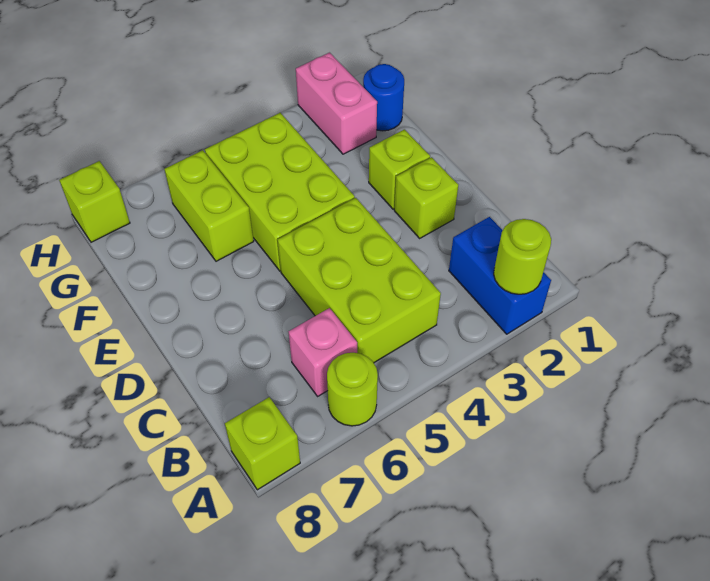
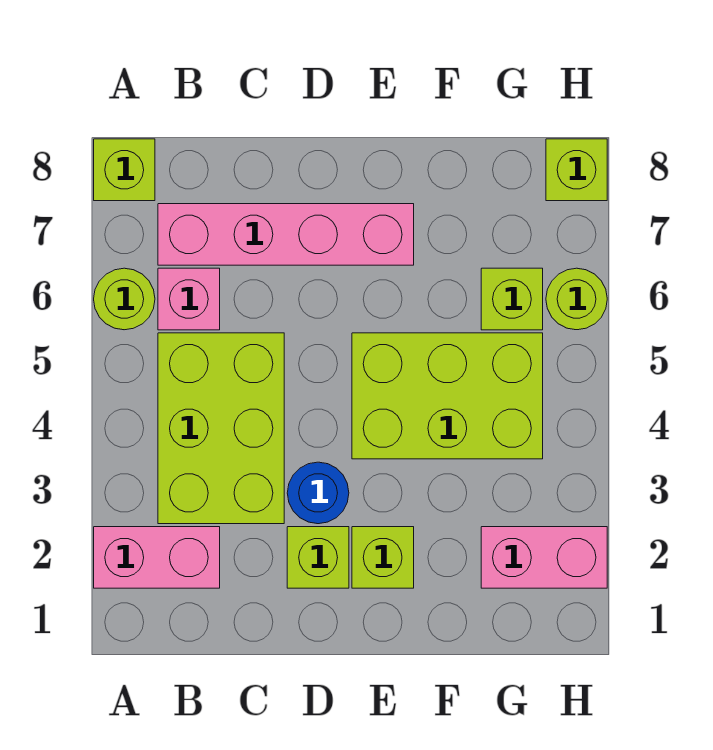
blue brick A2:B2 level 1 -> pink brick A2:B2 level 1
lime round brick A2 level 2 -> lime round brick H6 level 1
lime brick B4:D5 level 1 -> lime brick B3:C5 level 1
none -> pink brick B7:E7 level 1
lime brick F6:G6 level 1 -> lime brick G6 level 1
blue round brick G1 level 1 -> blue round brick D3 level 1

